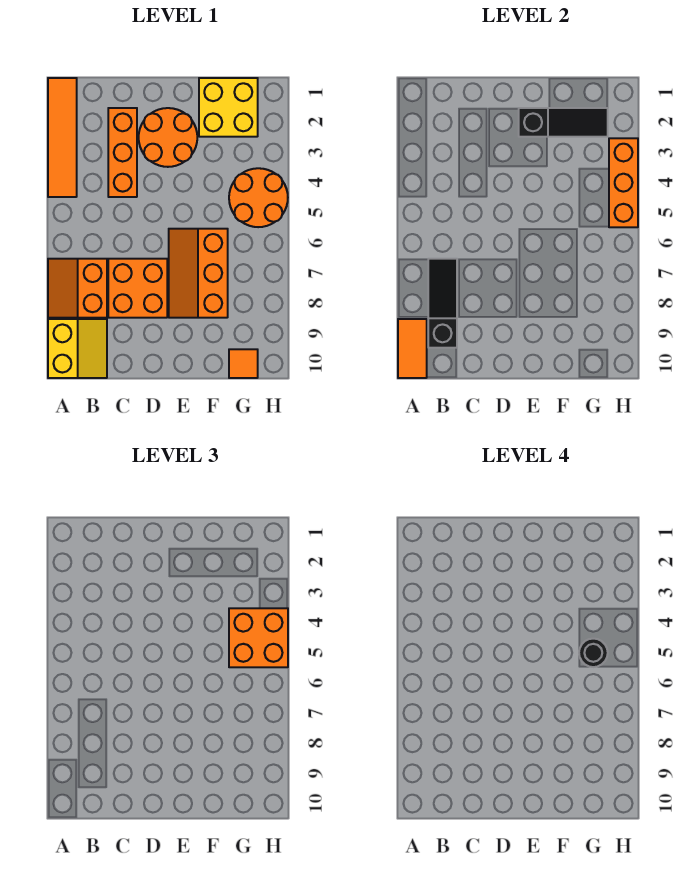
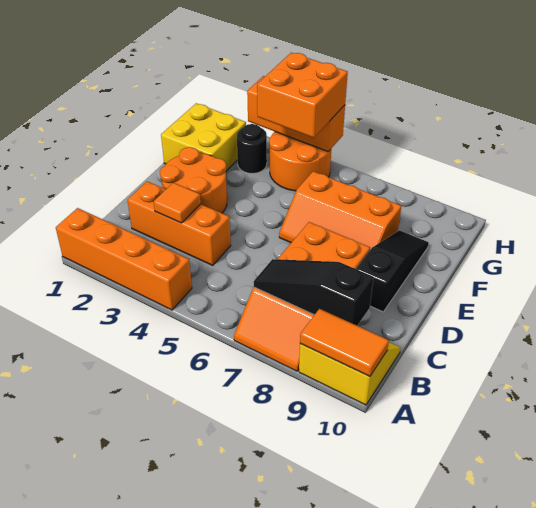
orange tile A1:A4 level 1 -> orange brick A1:A4 level 1
black slope E2:G2 level 2 top E -> black slope D9:F9 level 1 top D
black round brick G5 level 4 -> black round brick G3 level 1
orange tile G10 level 1 -> orange tile C3 level 2

